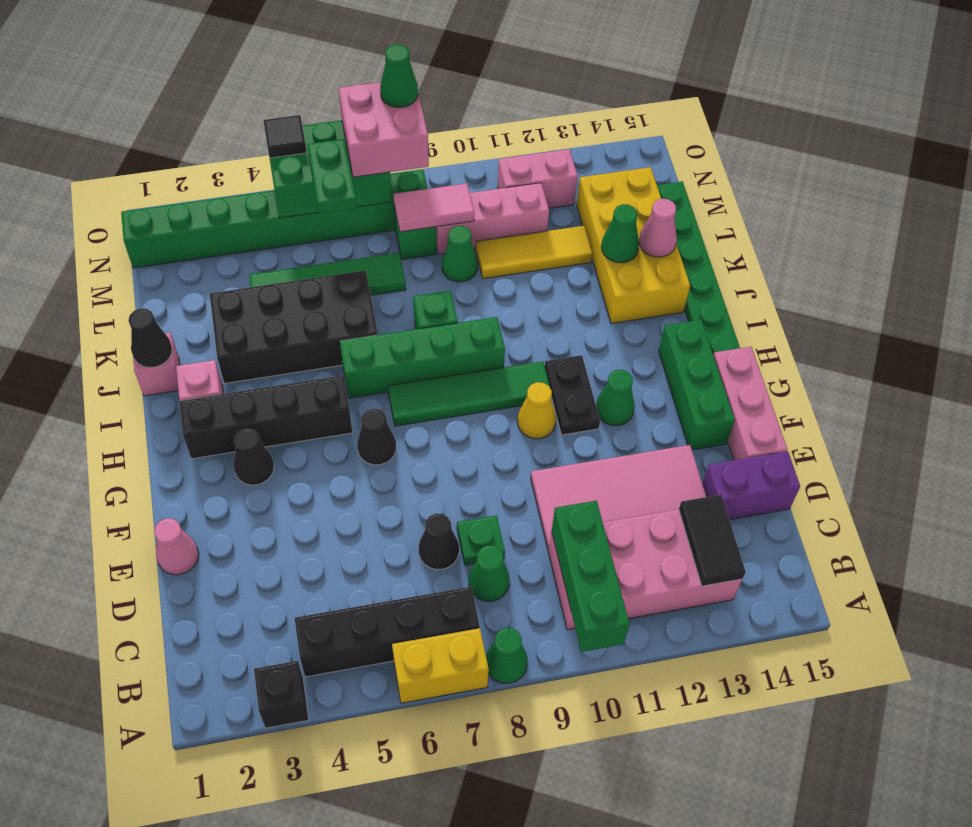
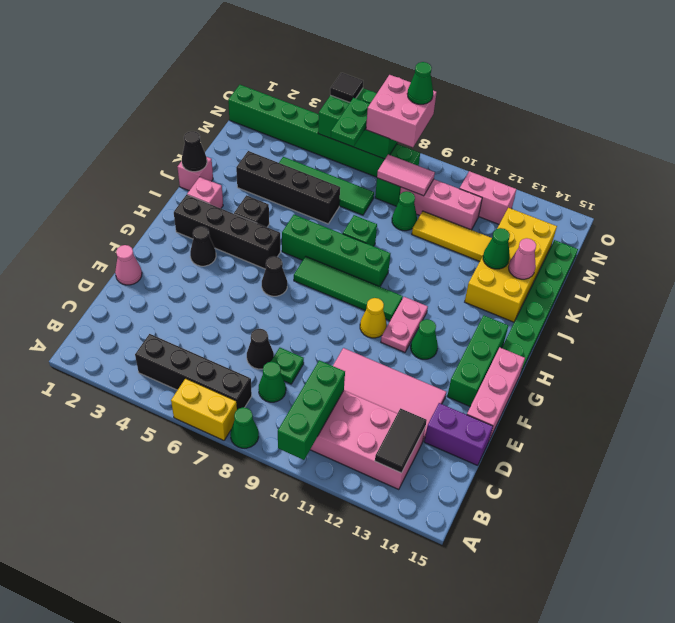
black brick A3 level 1 -> black brick I4 level 1
black plate G11:H11 level 1 -> pink plate G11:H11 level 1
black brick J3:K6 level 1 -> black brick K3:K6 level 1

